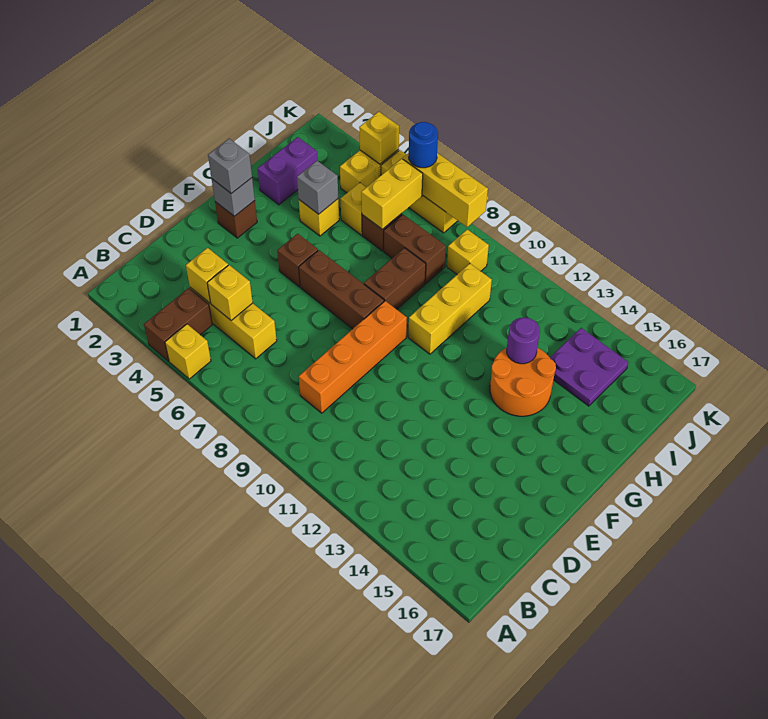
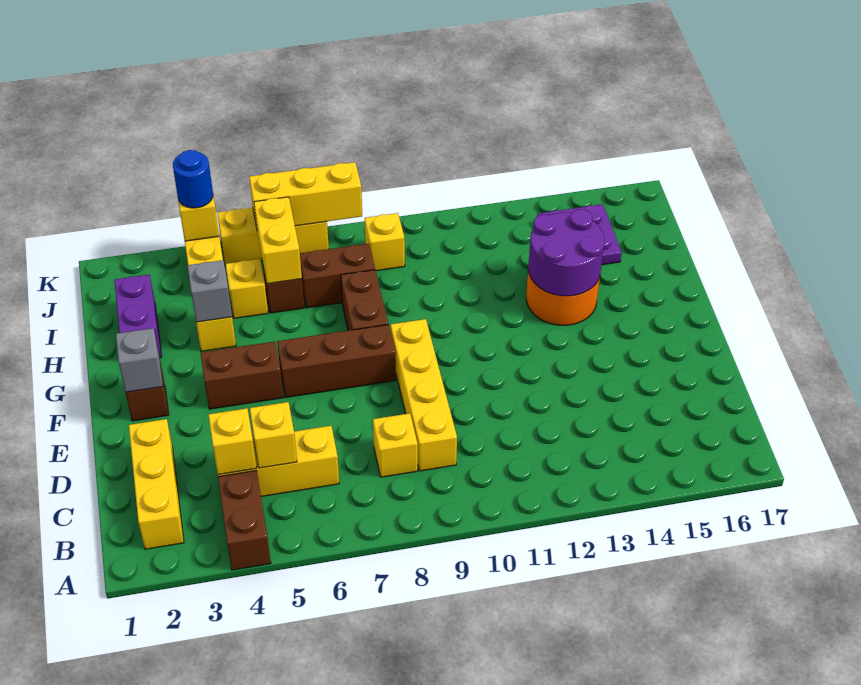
yellow brick A5 level 1 -> yellow brick C8 level 1
orange brick C9:F9 level 1 -> yellow brick C9:F9 level 1
grey brick F2 level 3 -> none
brown brick F5 level 1 -> brown brick F4:F5 level 1
yellow brick G10:I10 level 1 -> yellow brick B2:D2 level 1
purple round brick H13 level 2 -> purple round brick G13:H14 level 2
blue round brick K6 level 3 -> blue round brick K4 level 3

